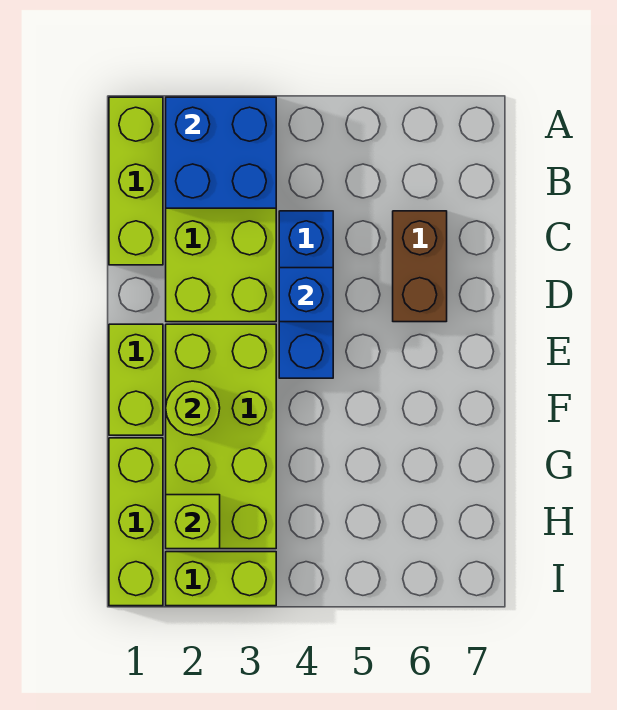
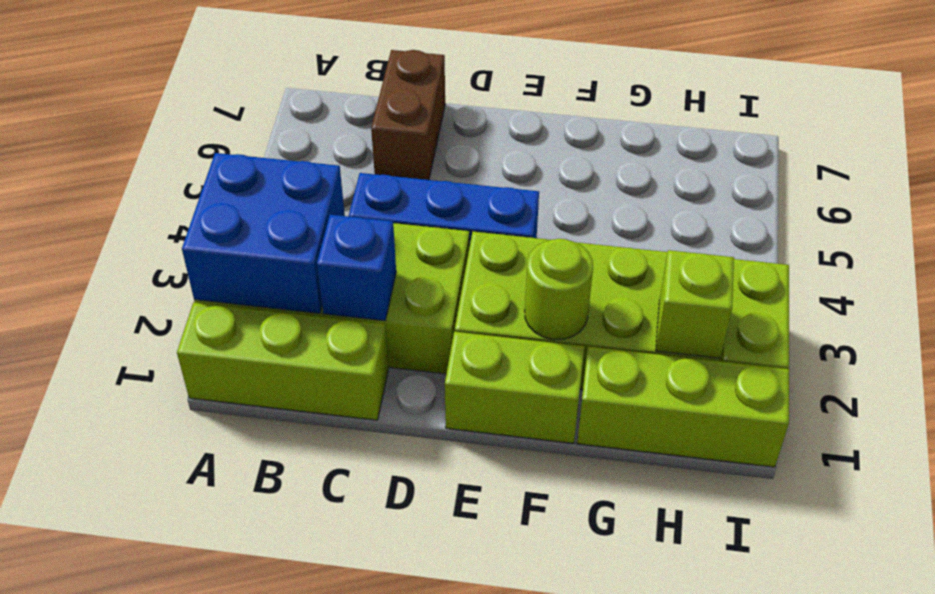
brown brick C6:D6 level 1 -> brown brick C6:C7 level 1
blue brick D4 level 2 -> blue brick C2 level 2

